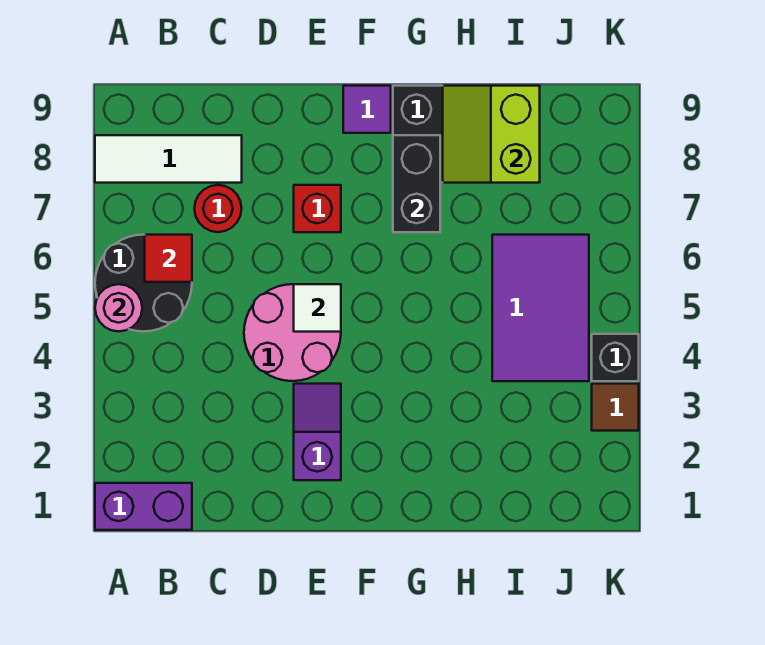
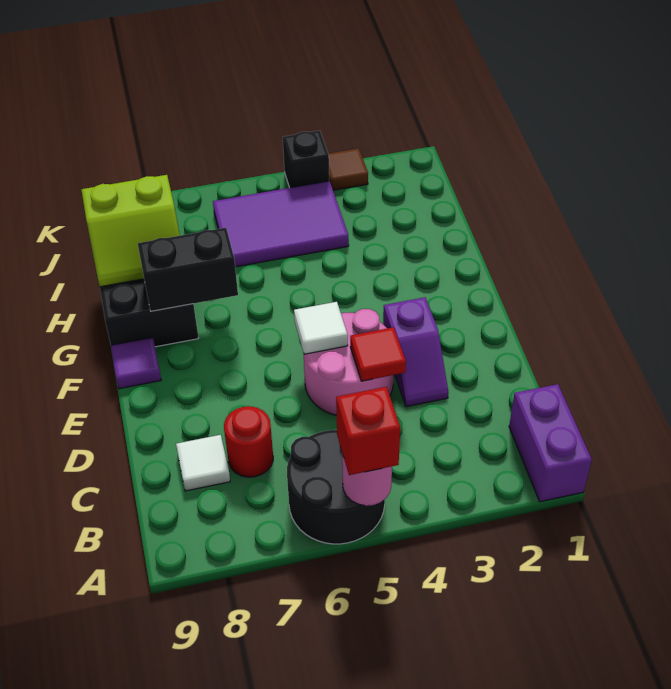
white tile A8:C8 level 1 -> white tile C8 level 1
red tile B6 level 2 -> red tile D4 level 2
purple slope E2:E3 level 1 top 2 -> purple slope D3:E3 level 1 top E
red brick E7 level 1 -> red brick A5 level 3

